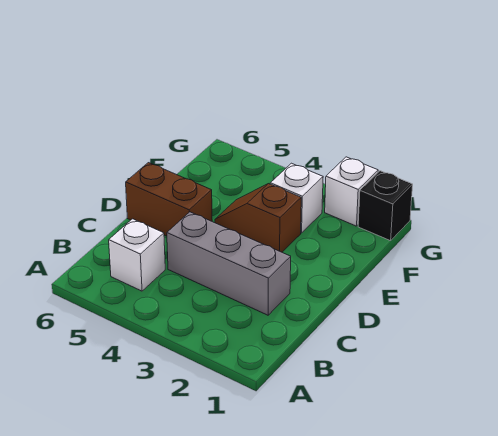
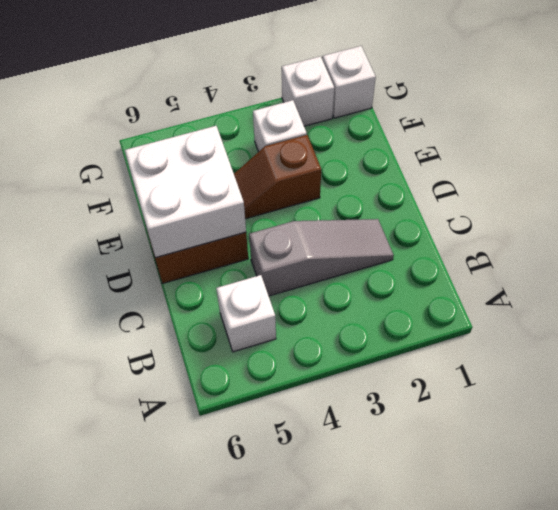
grey brick C2:C4 level 1 -> grey slope C2:C4 level 1 top 4
none -> white brick D5:E6 level 2
black brick G1 level 1 -> white brick G1 level 1

